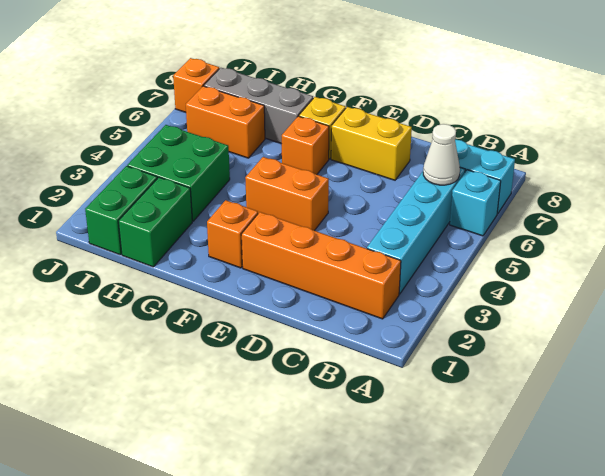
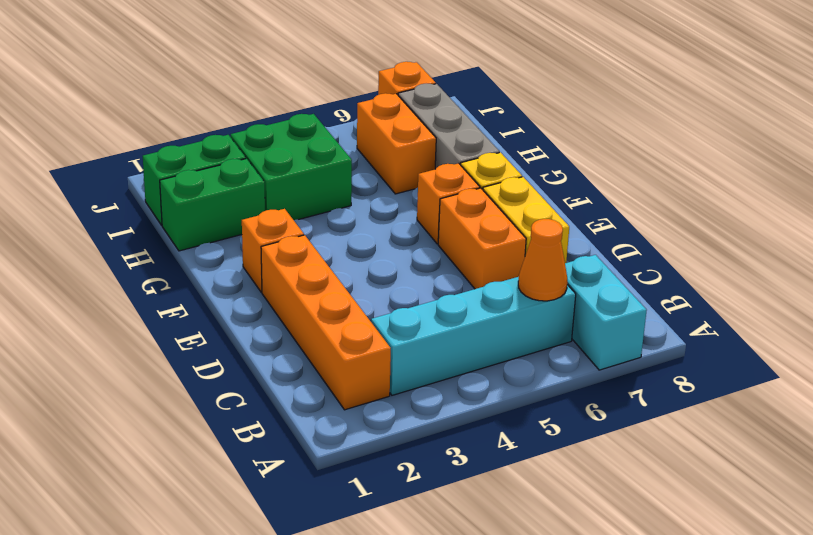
cyan brick A6 level 1 -> none
white cone B6 level 2 -> orange cone B6 level 2
orange brick E4:F4 level 1 -> orange brick D6:E6 level 1

